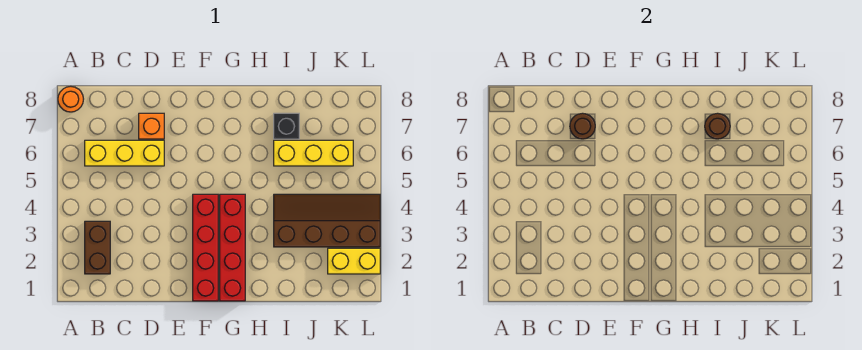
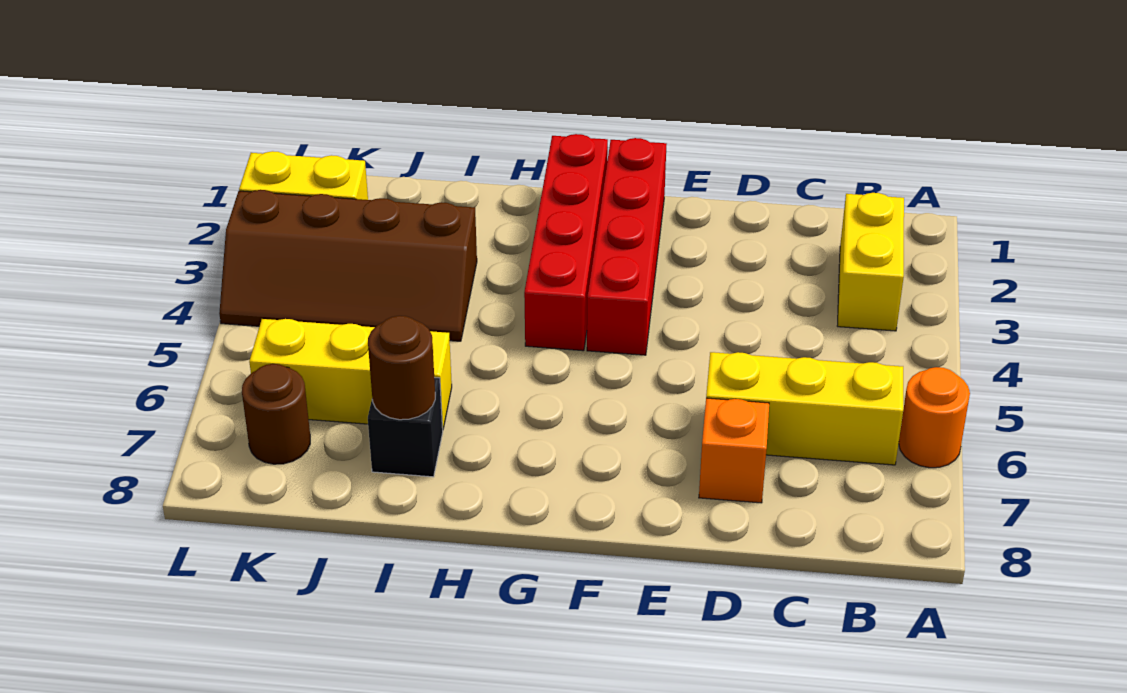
orange round brick A8 level 1 -> orange round brick A6 level 1
brown brick B2:B3 level 1 -> yellow brick B2:B3 level 1
brown round brick D7 level 2 -> brown round brick K7 level 1

